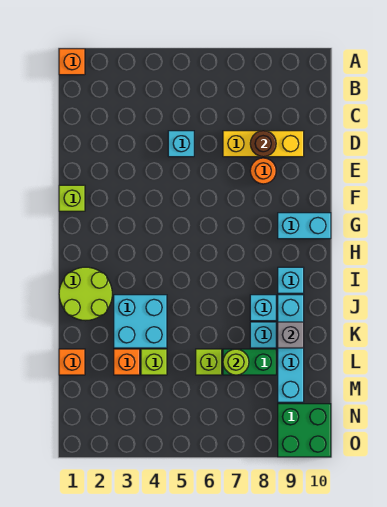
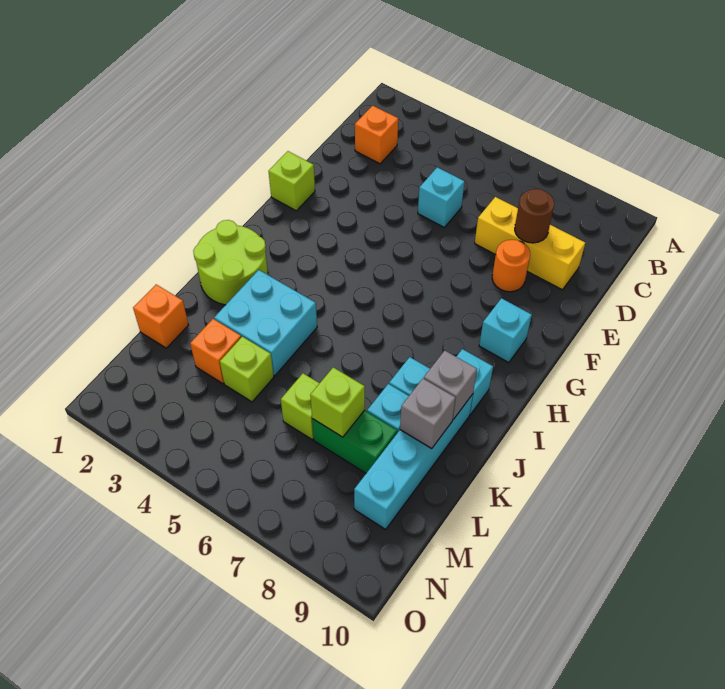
orange brick A1 level 1 -> orange brick C2 level 1
cyan brick G9:G10 level 1 -> cyan brick G9 level 1
none -> grey brick J9 level 2
lime round brick L7 level 2 -> lime brick L7 level 2
green brick N9:O10 level 1 -> none

